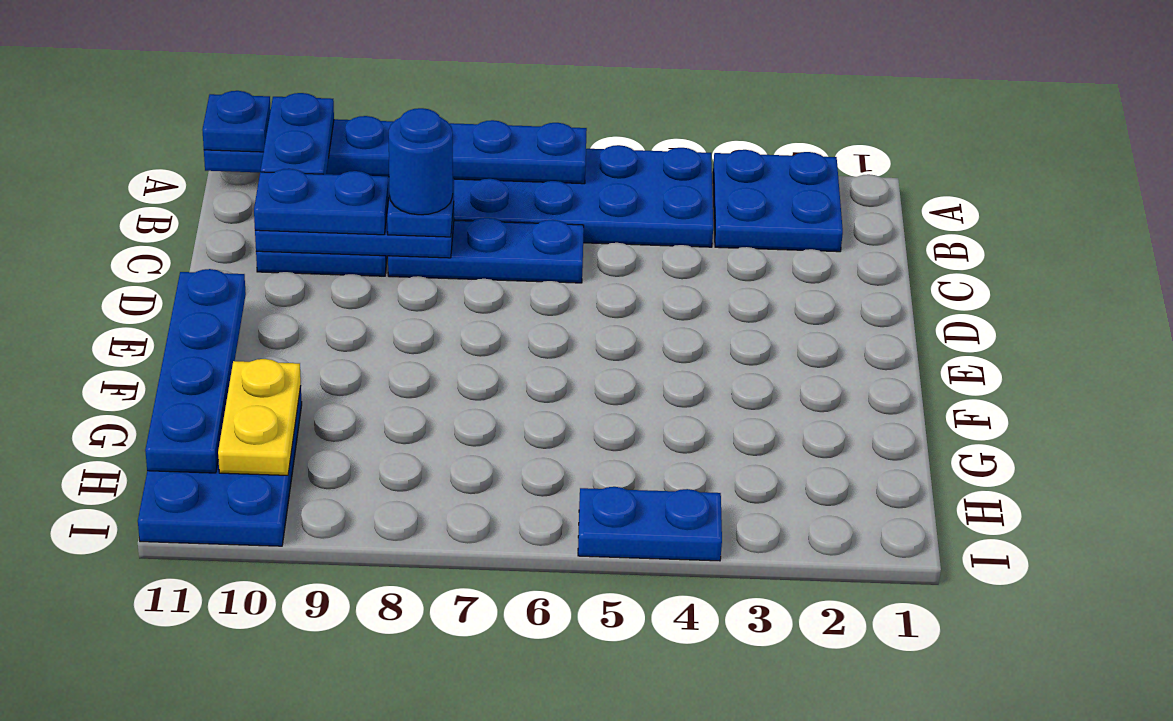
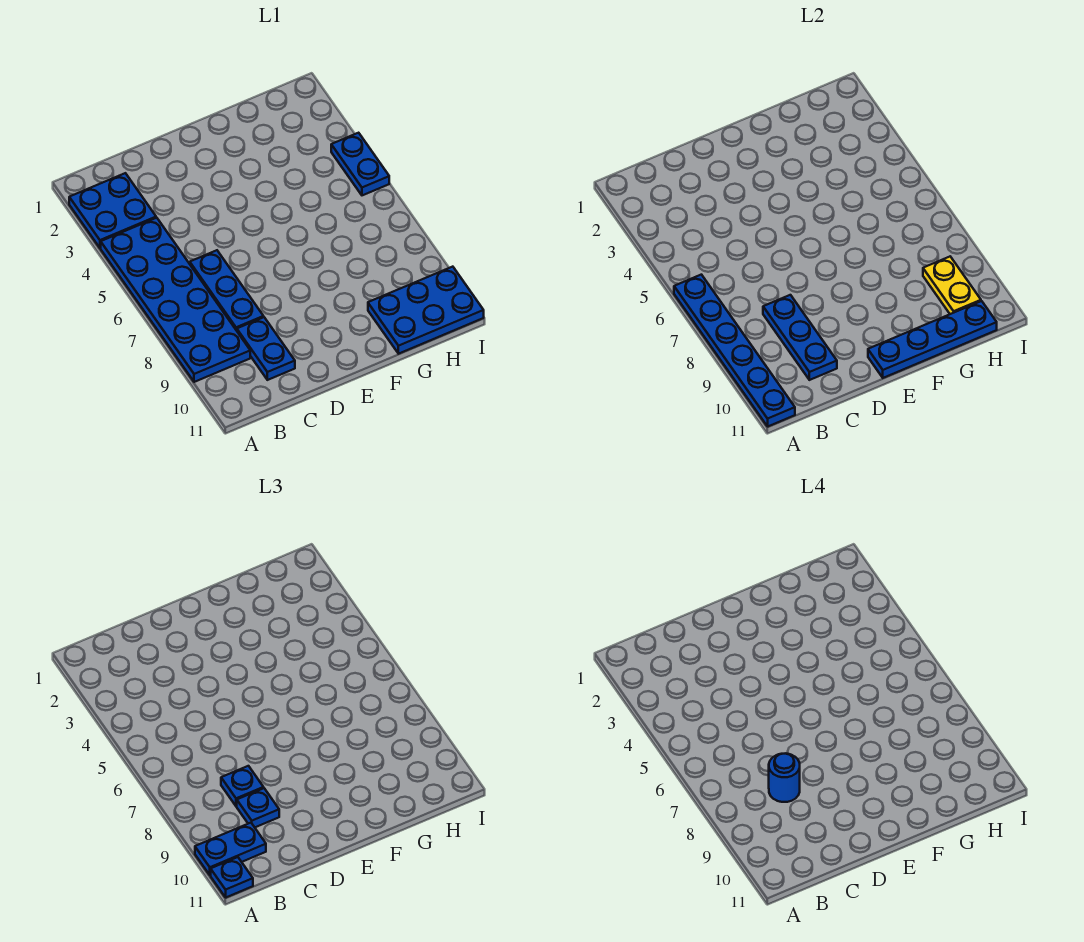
blue plate C9:C10 level 3 -> blue plate C9 level 3
yellow plate G10:H10 level 2 -> yellow plate H9:H10 level 2

